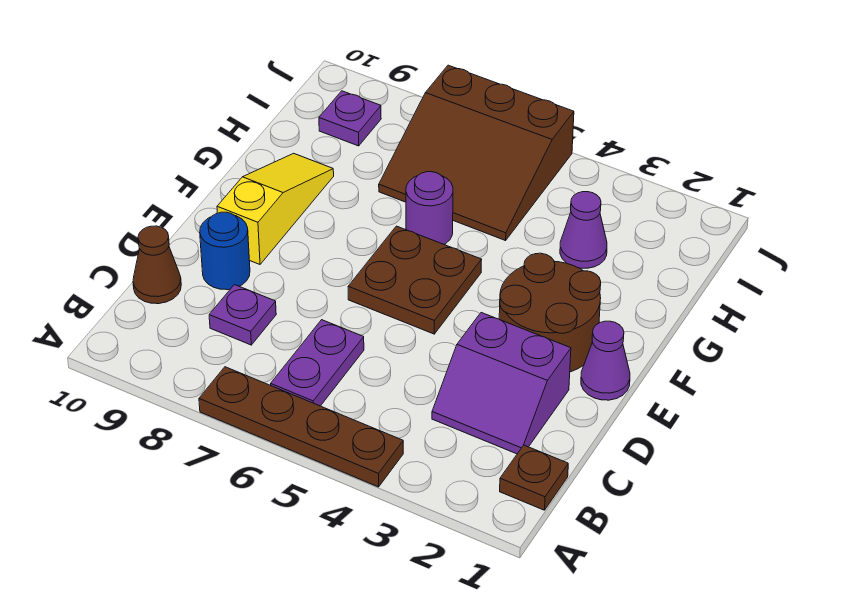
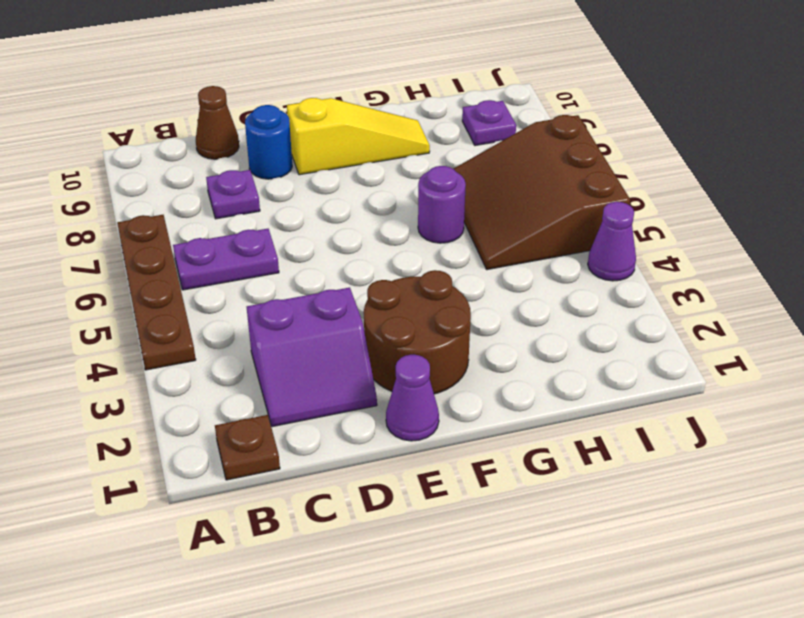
purple slope C2:D3 level 1 top D -> purple slope C2:D3 level 1 top 3
brown plate E5:F6 level 1 -> none
purple cone H3 level 1 -> purple cone J4 level 1

